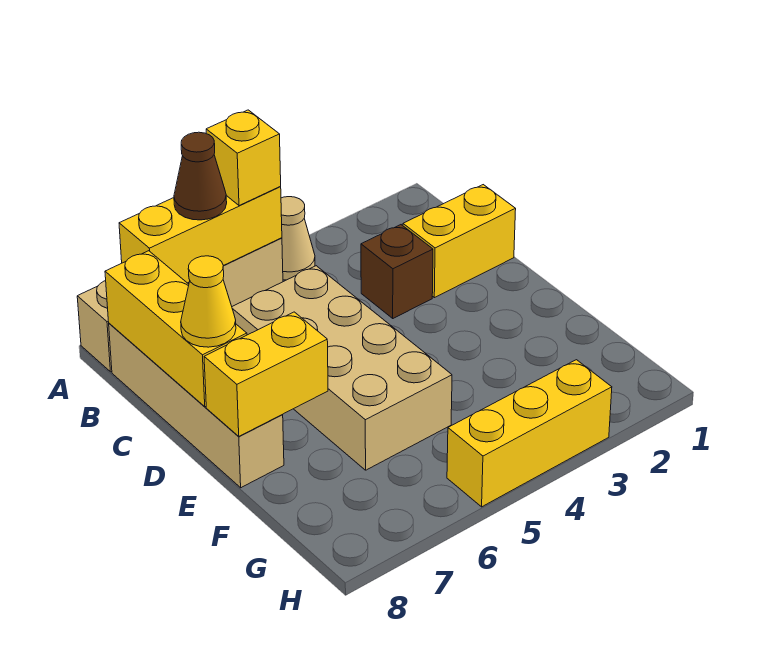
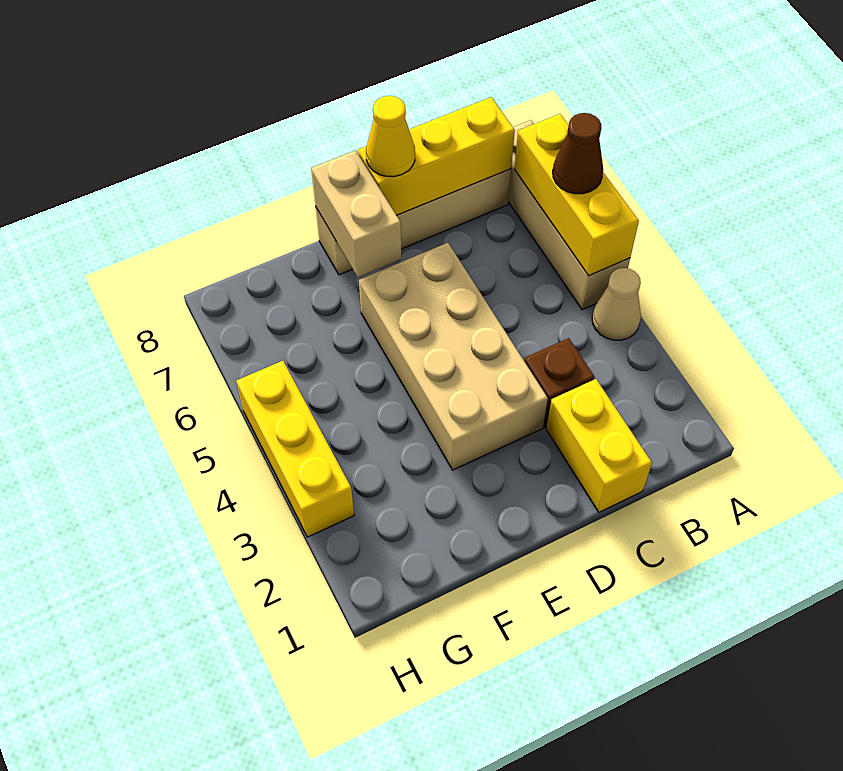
yellow brick A5 level 3 -> none
tan brick C5:F6 level 1 -> tan brick D3:E6 level 1
yellow brick E7:E8 level 2 -> tan brick E7:E8 level 2

